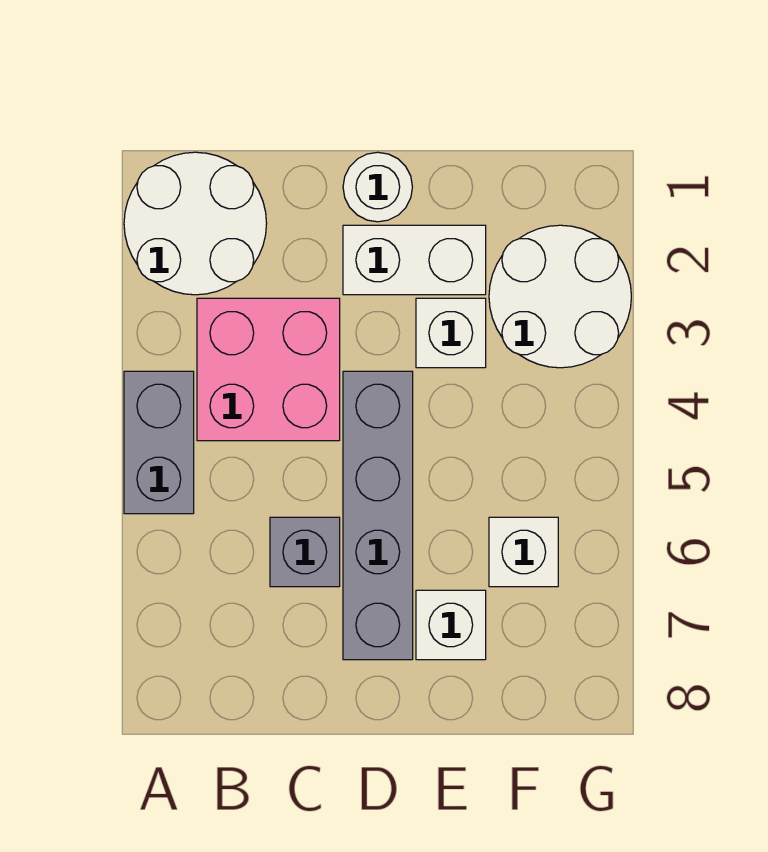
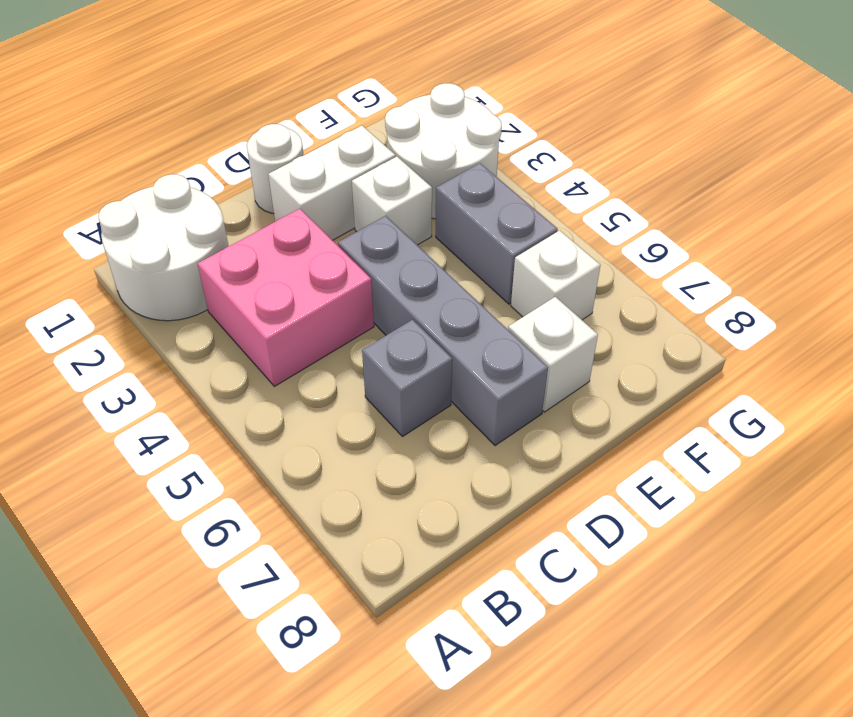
grey brick A4:A5 level 1 -> grey brick F4:F5 level 1

